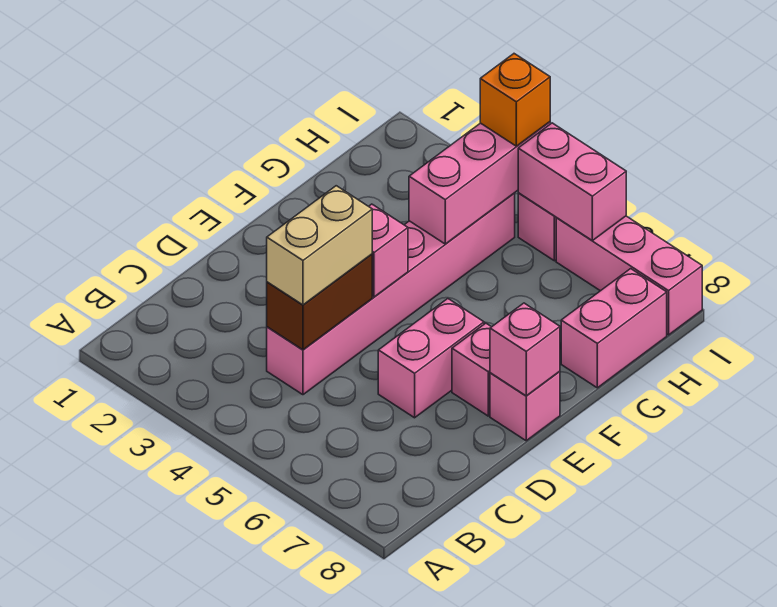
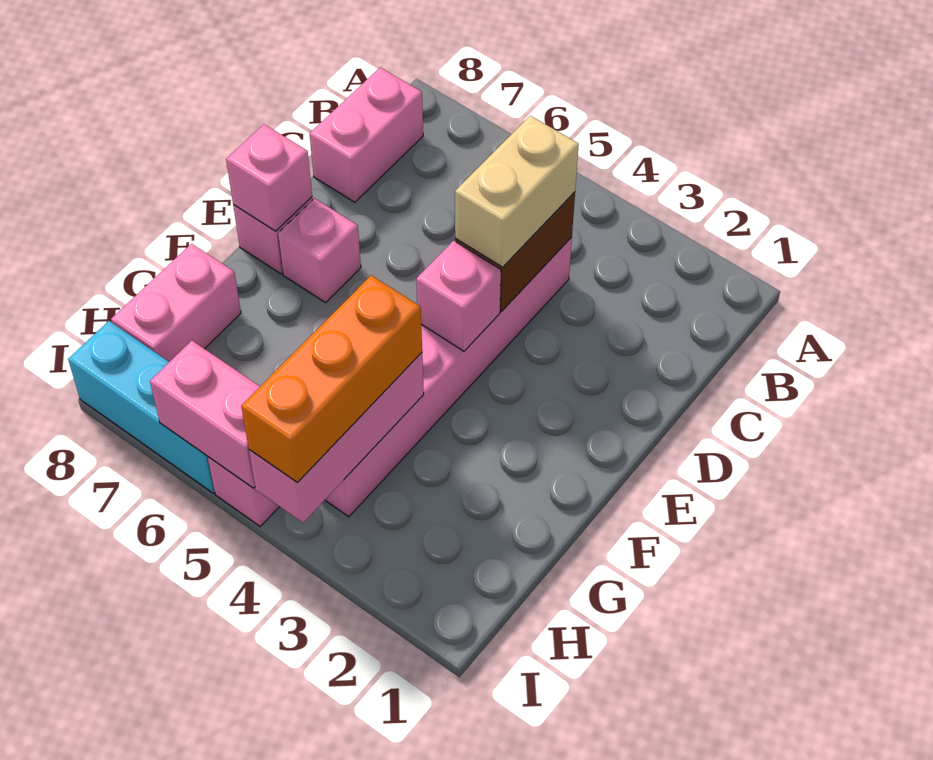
pink brick D6:E6 level 1 -> pink brick B8:C8 level 1
orange brick I4 level 3 -> orange brick G4:I4 level 3
pink brick I6:I8 level 1 -> cyan brick I6:I8 level 1

